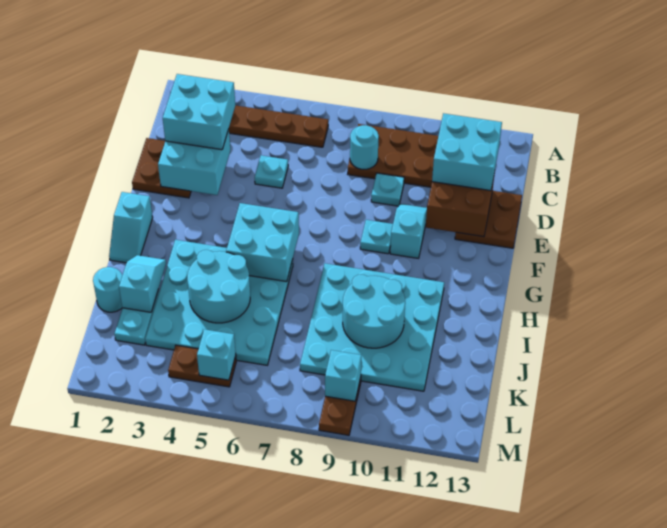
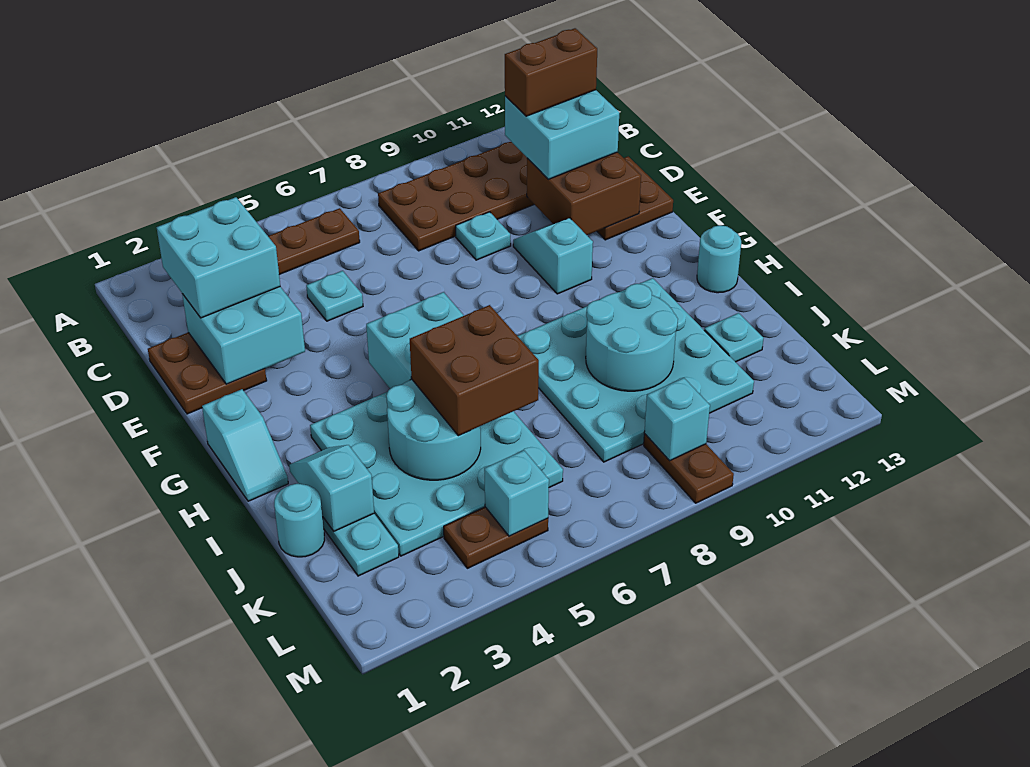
cyan round brick C8 level 2 -> cyan round brick H13 level 1
none -> brown brick C11:C12 level 4
cyan plate F9 level 1 -> cyan plate J12 level 1
none -> brown brick I5:J6 level 3

